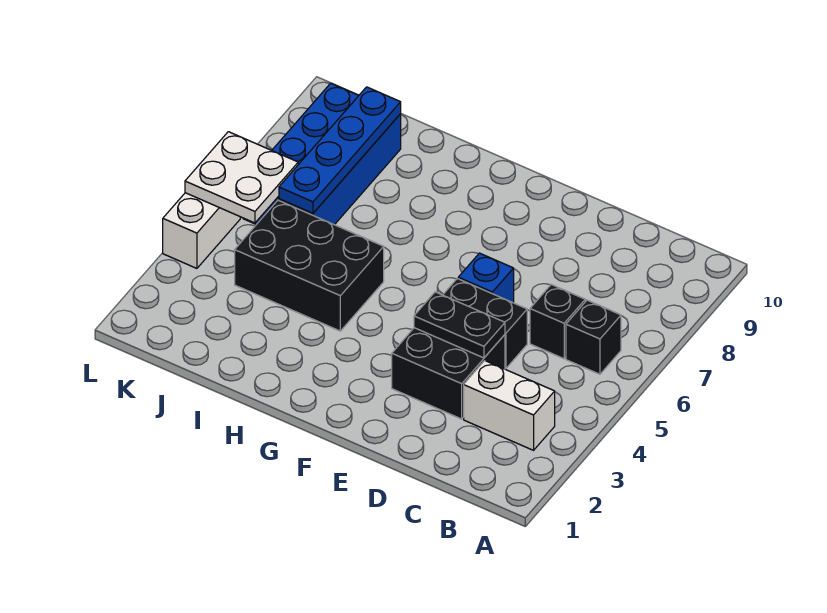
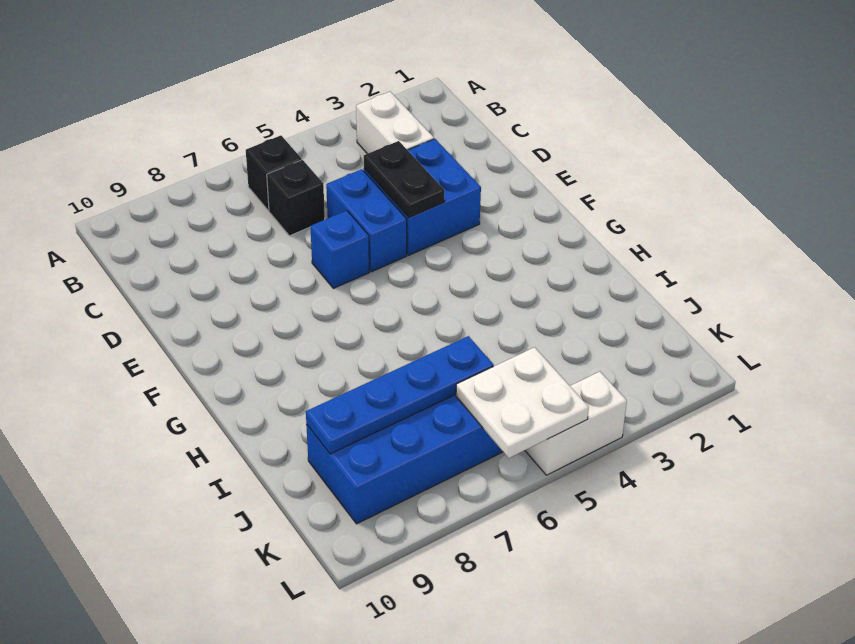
black brick D3:E4 level 1 -> blue brick D3:E4 level 1
black brick D5:E5 level 1 -> blue brick D5:E5 level 1
black brick H4:J5 level 1 -> none

